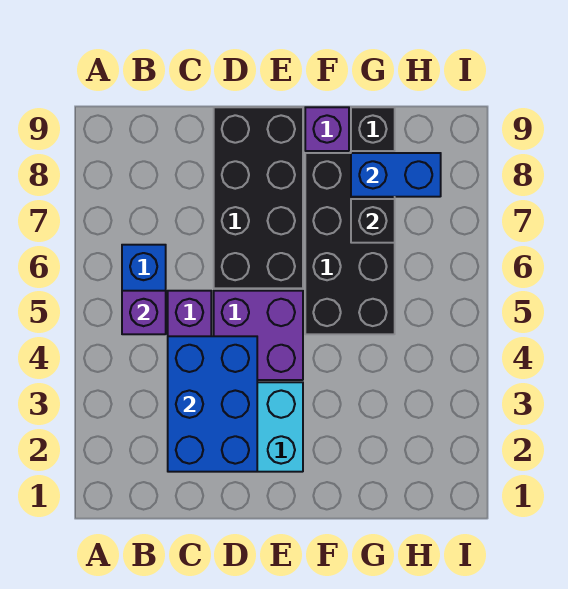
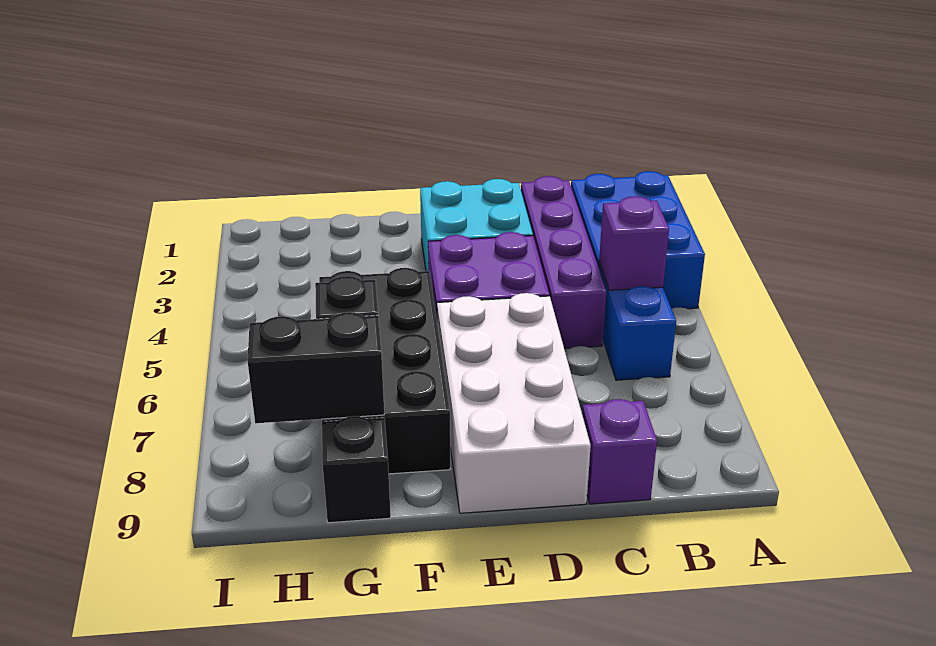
blue brick C2:D4 level 2 -> blue brick A2:B4 level 1
black brick D6:E9 level 1 -> white brick D6:E9 level 1
purple brick F9 level 1 -> purple brick C9 level 1
blue brick G8:H8 level 2 -> black brick G8:H8 level 2

